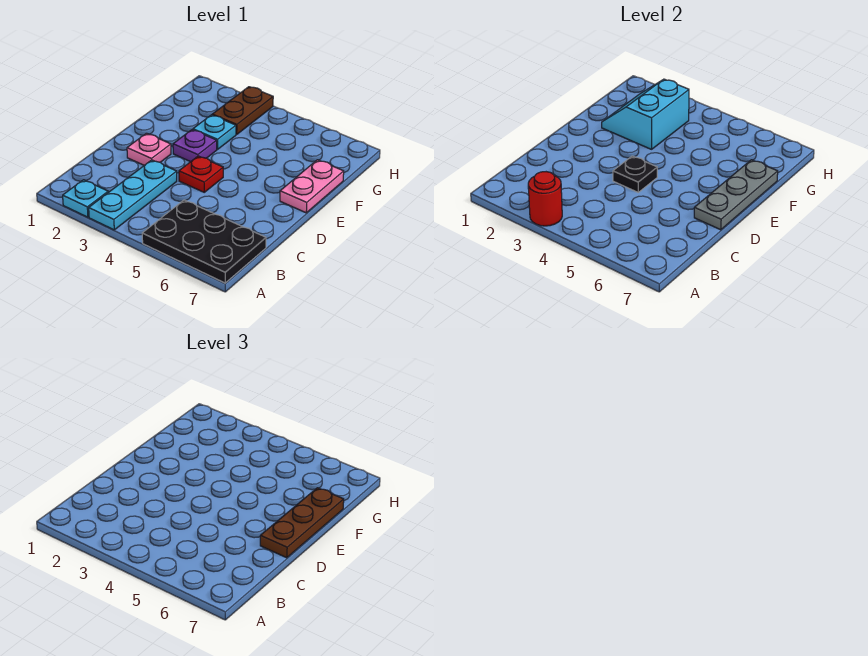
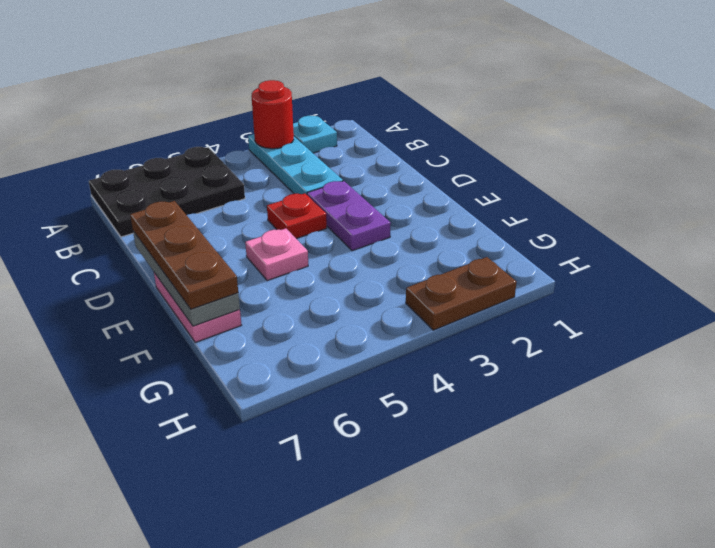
pink plate D2 level 1 -> pink plate E5 level 1
black plate D4 level 2 -> none
purple plate E3 level 1 -> purple plate D3:E3 level 1
cyan slope F2:G3 level 2 top 3 -> none
cyan plate F3 level 1 -> none
brown plate G3:H3 level 1 -> brown plate H2:H3 level 1

